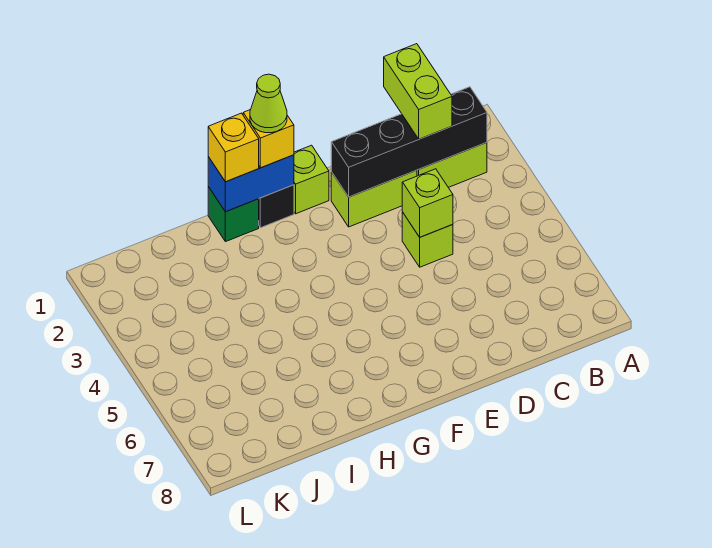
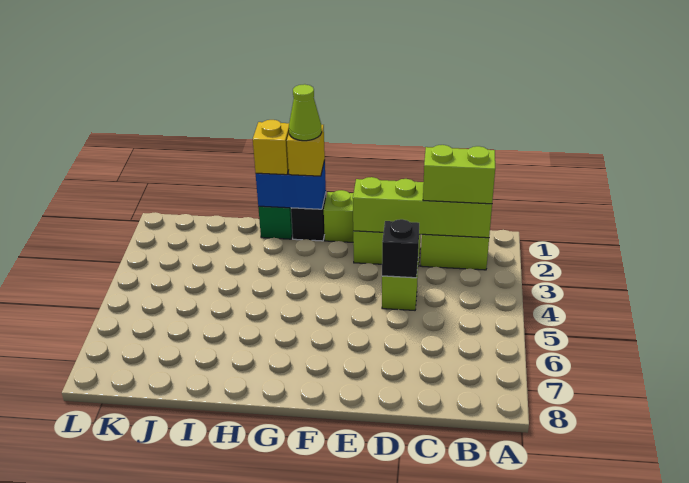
black brick B2:E2 level 2 -> lime brick B2:E2 level 2
lime brick C1:C2 level 3 -> lime brick B2:C2 level 3
lime brick D4 level 2 -> black brick D4 level 2

